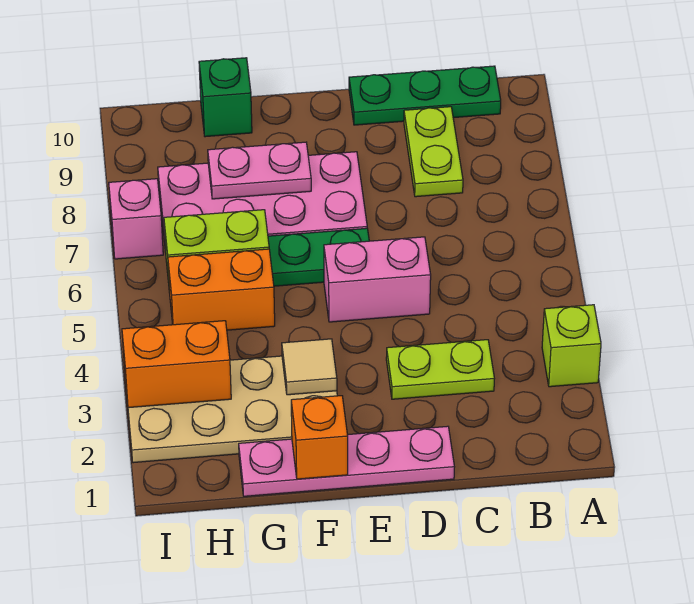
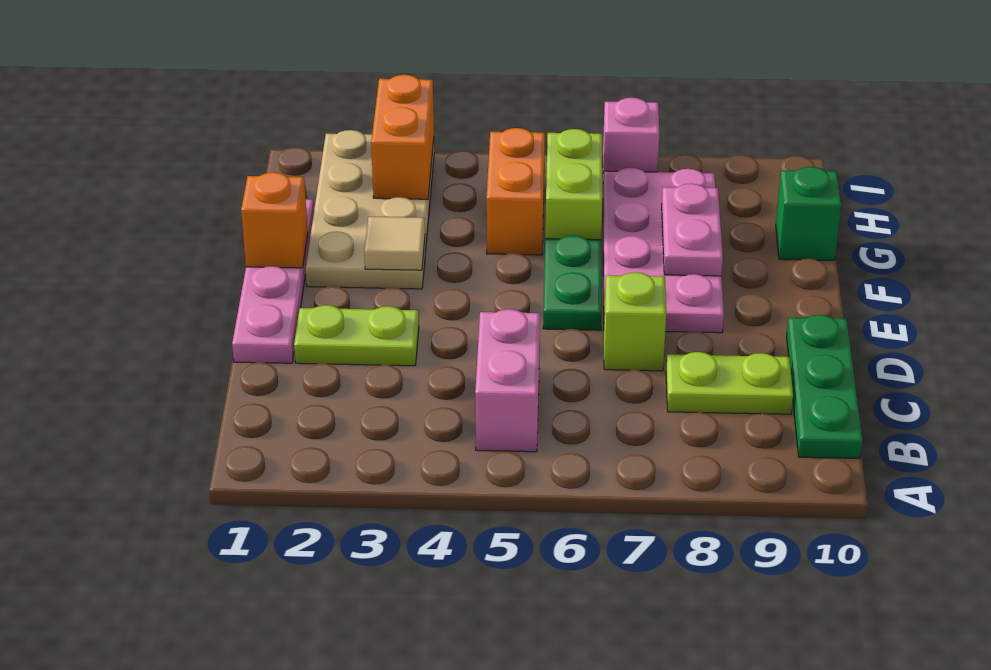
lime brick A3 level 1 -> lime brick D7 level 1
lime plate C3:D3 level 1 -> lime plate D2:D3 level 1
pink brick D5:E5 level 1 -> pink brick B5:C5 level 1

